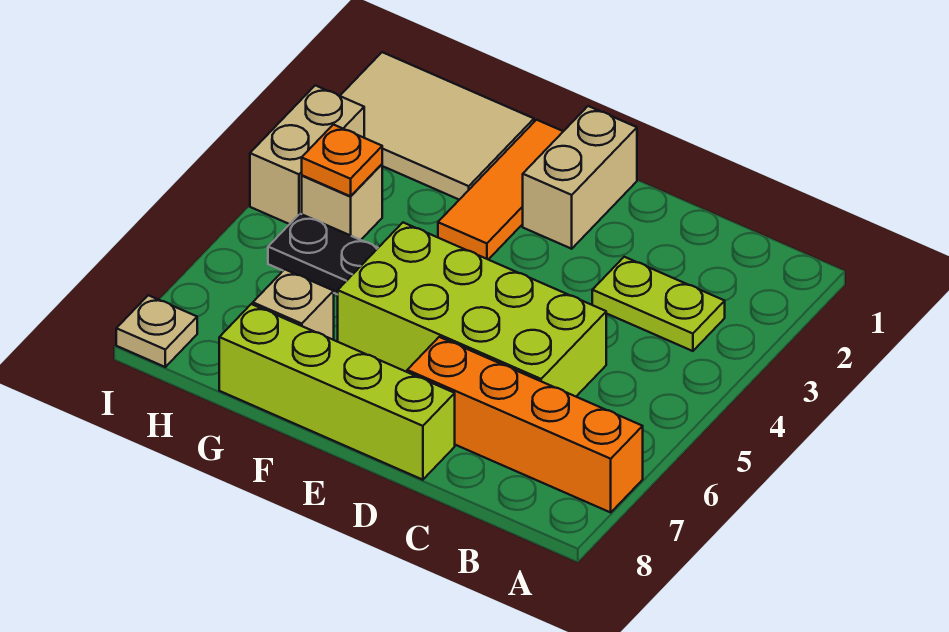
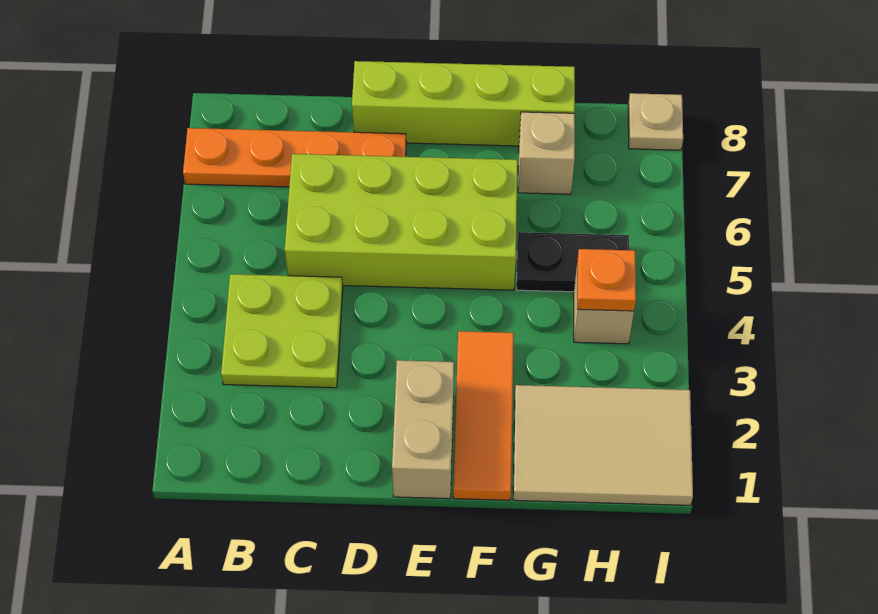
orange brick A7:D7 level 1 -> orange plate A7:D7 level 1
lime plate B3:C3 level 1 -> lime plate B3:C4 level 1
tan brick I3:I4 level 1 -> none

